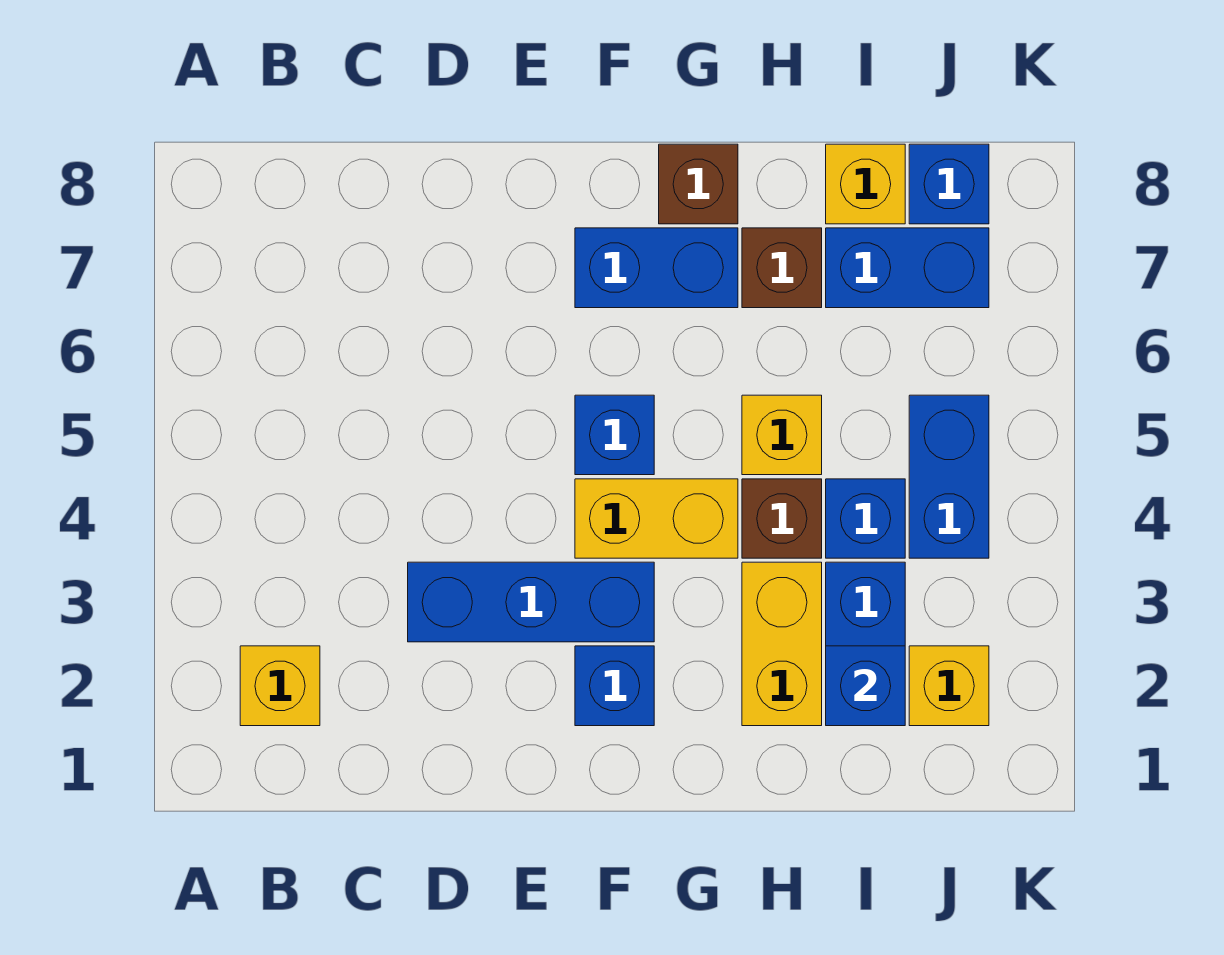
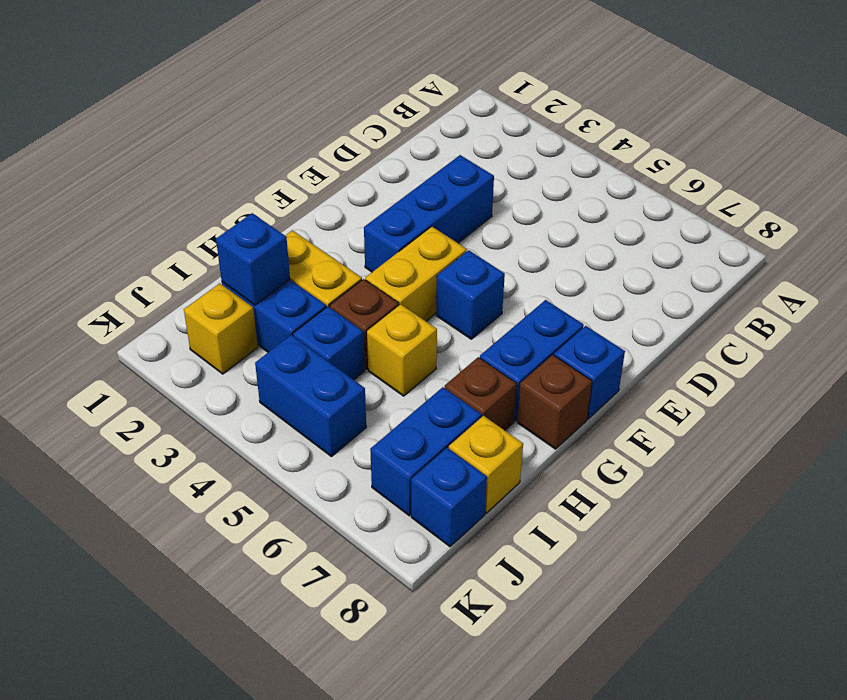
yellow brick B2 level 1 -> none
blue brick F2 level 1 -> blue brick F8 level 1

